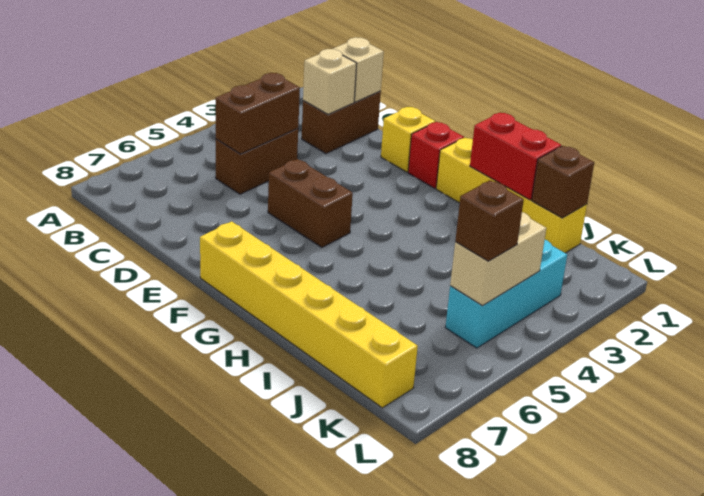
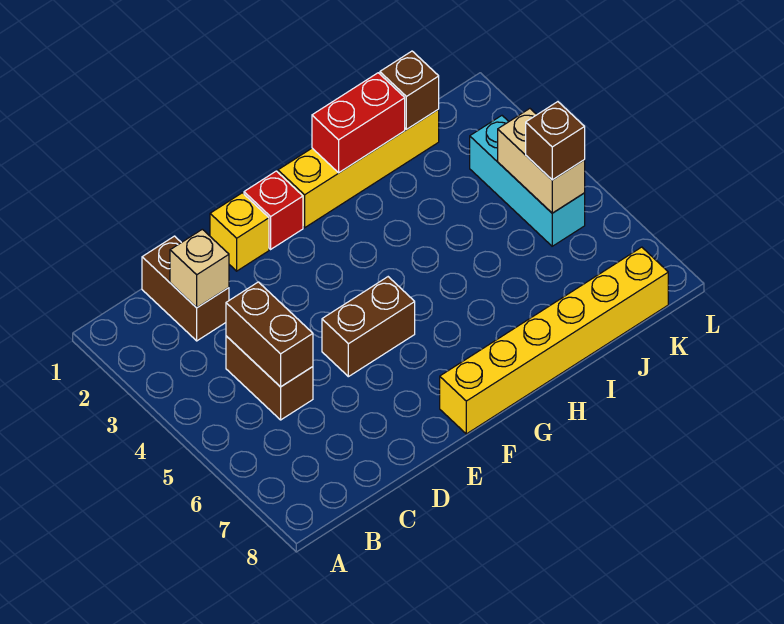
tan brick C1 level 2 -> none

